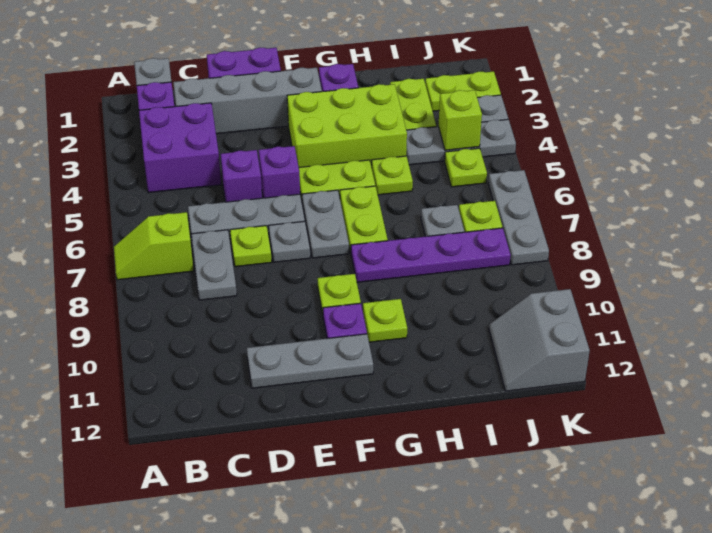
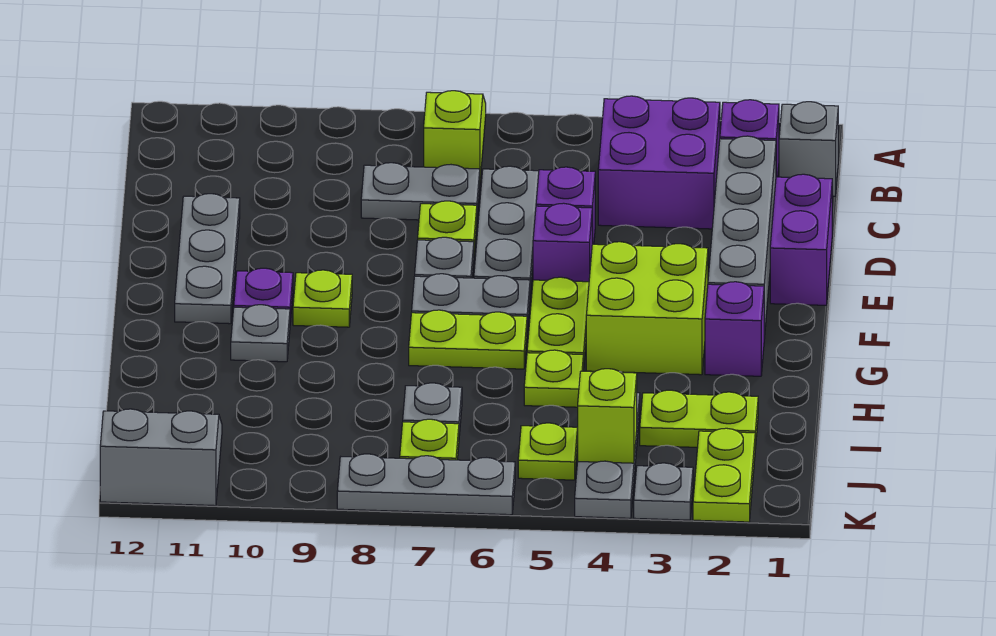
lime brick F3:H4 level 1 -> lime brick F3:G4 level 1
purple plate G8:J8 level 1 -> none
lime plate G10 level 1 -> grey plate G10 level 1

